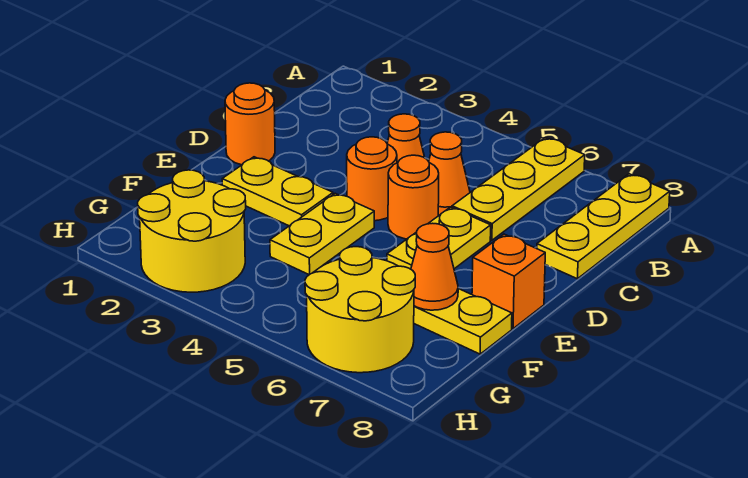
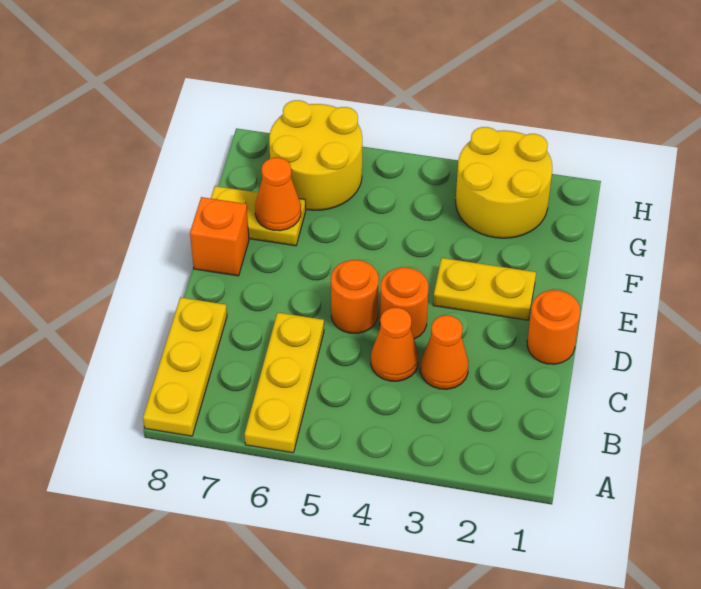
orange cone C5 level 1 -> orange cone C3 level 1
yellow plate D6:E6 level 1 -> none
yellow plate E4:F4 level 1 -> none

